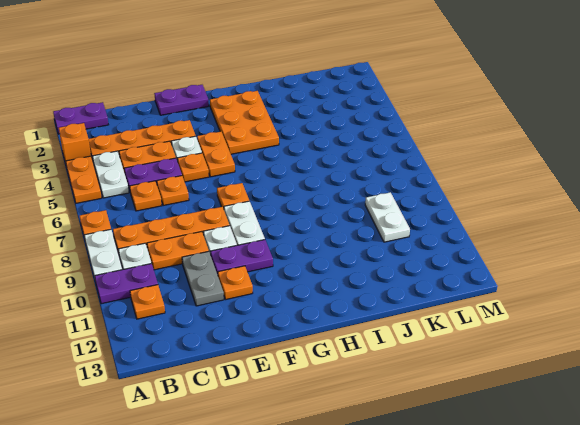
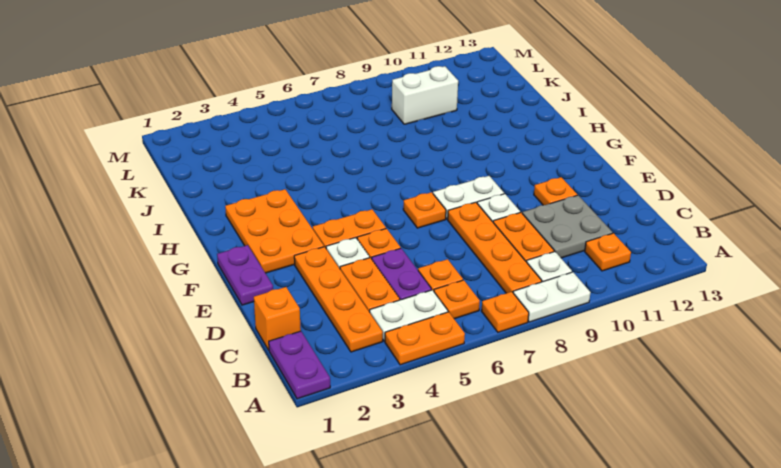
orange brick A3 level 1 -> orange brick C1 level 1
purple plate A10:B10 level 1 -> none
orange plate D6 level 1 -> orange plate B6 level 1
grey plate D10:D11 level 1 -> grey plate C10:D11 level 1
purple plate E10:F10 level 1 -> none
orange plate G2:H4 level 1 -> orange plate F2:H3 level 1
white plate K9:K10 level 1 -> white brick K9:K10 level 1

